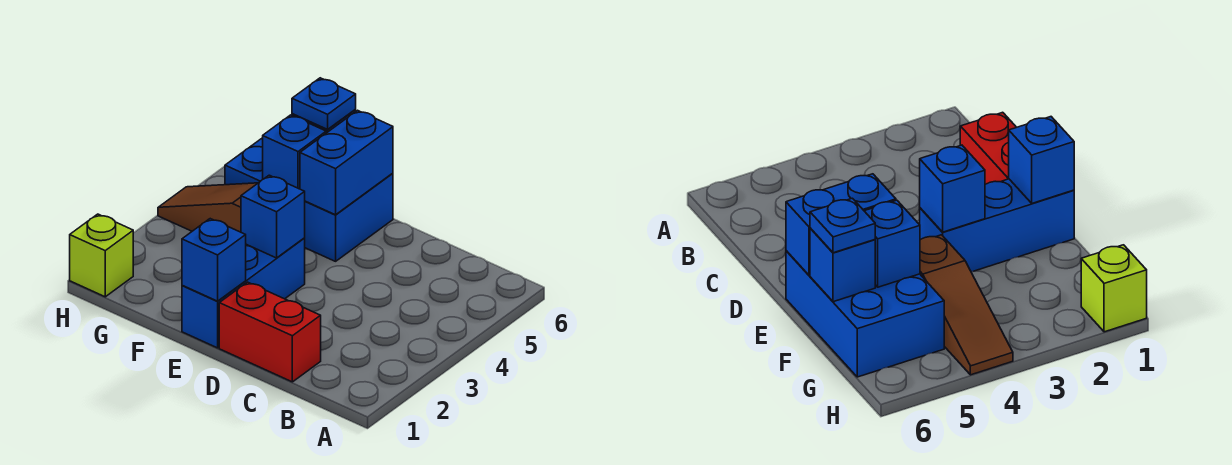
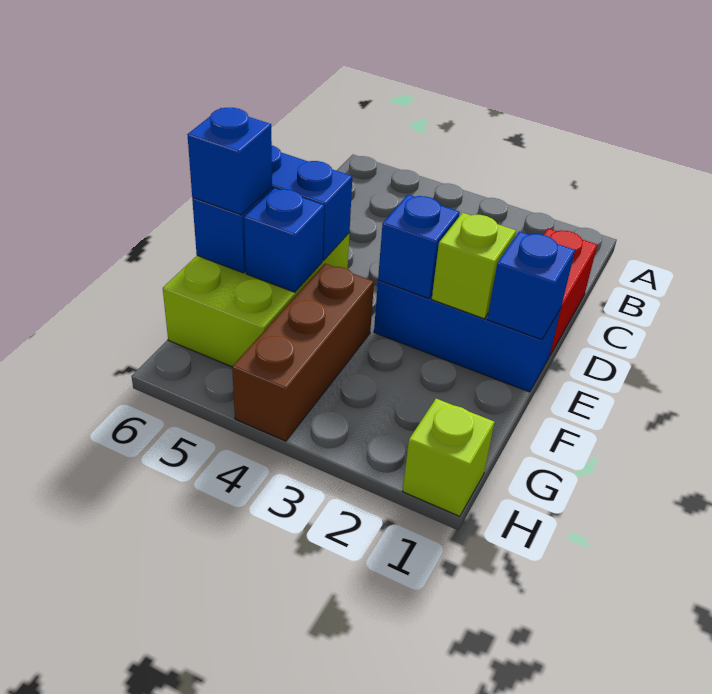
none -> lime brick E2 level 2
blue brick E5:G6 level 1 -> lime brick E5:G6 level 1
brown slope F4:H4 level 1 top F -> brown brick F4:H4 level 1
blue plate F6 level 3 -> blue brick F6 level 3

